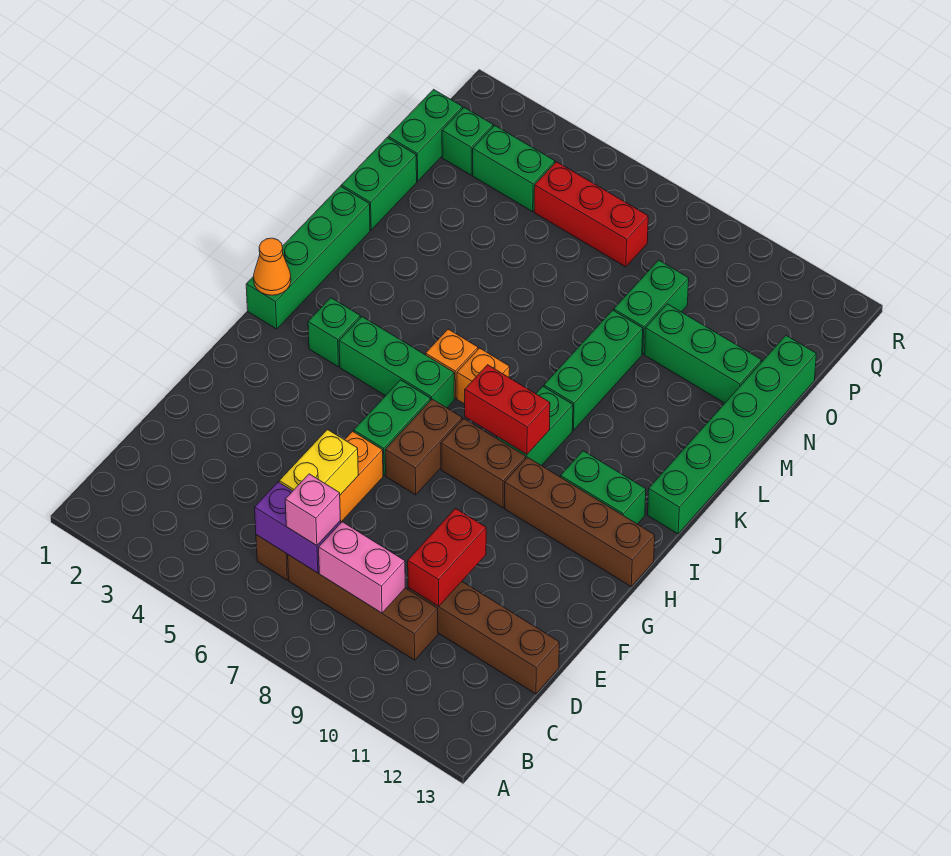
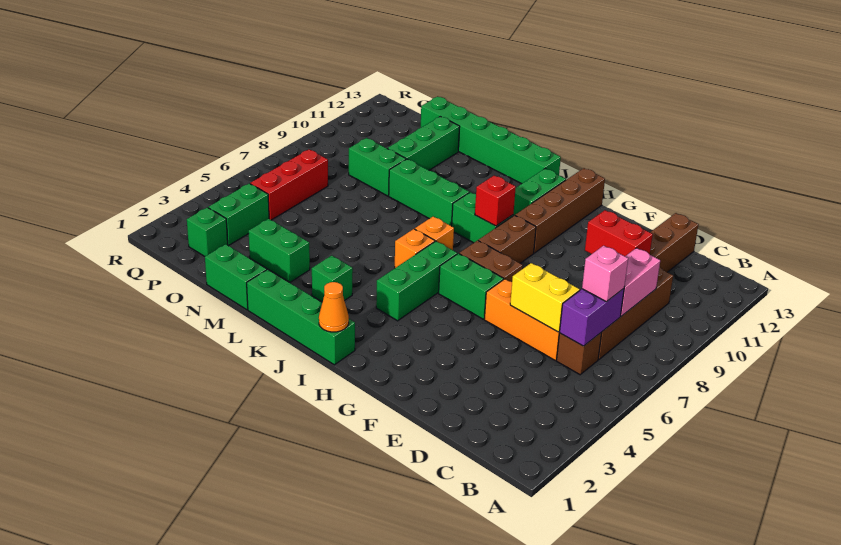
green brick I3 level 1 -> green brick K3 level 1
red brick I8:I9 level 2 -> red brick I9 level 2
green brick O1:P1 level 1 -> green brick M3:N3 level 1

